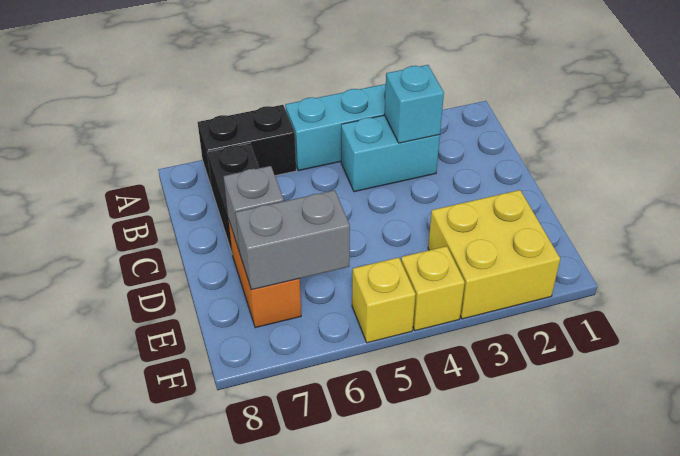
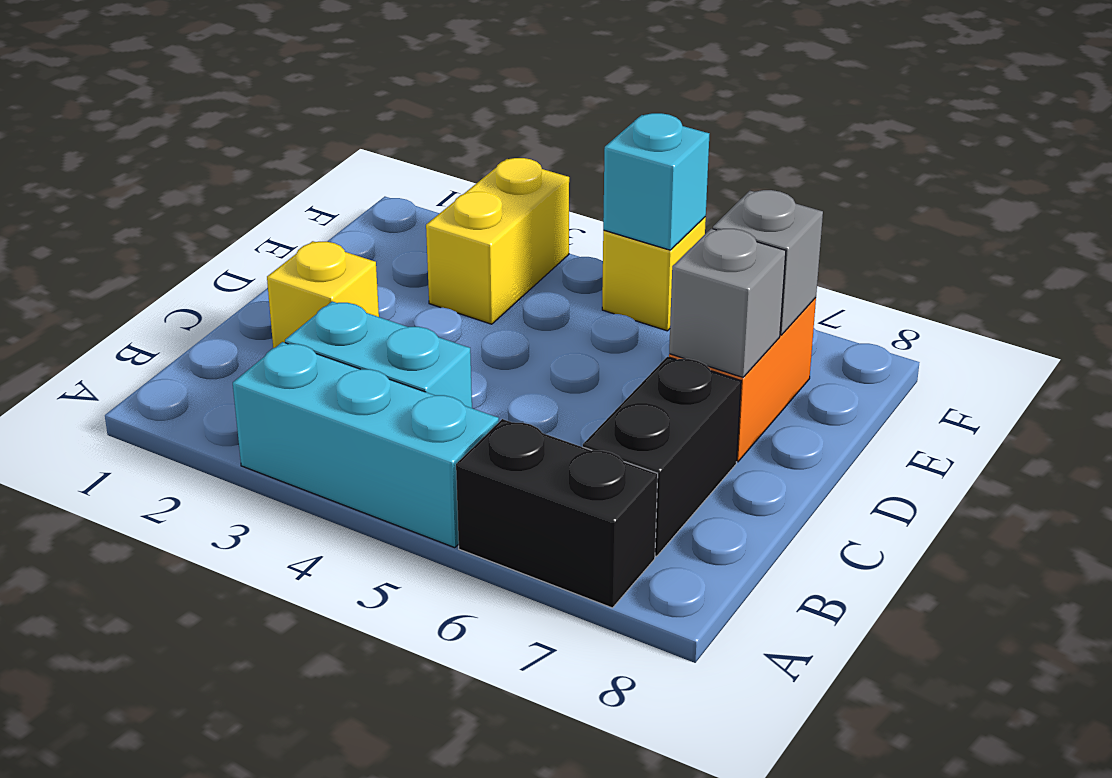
cyan brick B3 level 2 -> cyan brick F5 level 2
yellow brick E2:F3 level 1 -> yellow brick E3:F3 level 1
grey brick E6:E7 level 2 -> grey brick E7 level 2
yellow brick F4 level 1 -> yellow brick C2 level 1

